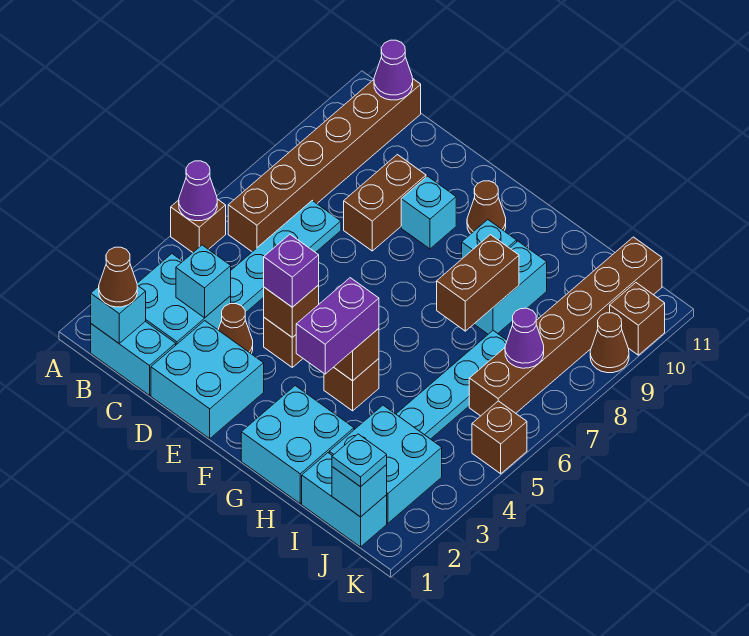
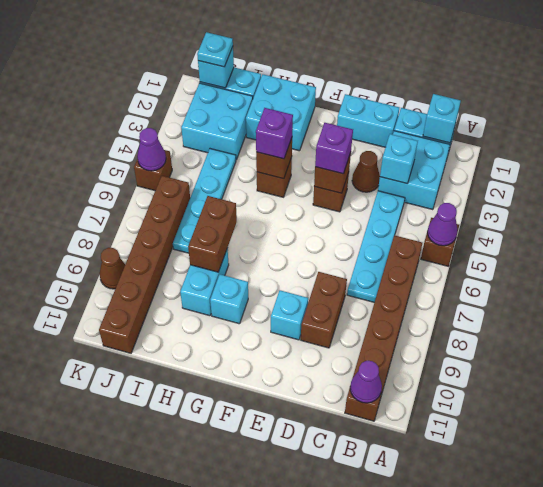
brown cone B1 level 3 -> none
cyan brick D1:E2 level 1 -> cyan brick D1:E1 level 1
brown cone F10 level 1 -> none
purple brick G3:G4 level 3 -> purple brick G4 level 3
purple cone J7 level 2 -> purple cone K5 level 2
brown brick K10 level 1 -> none

